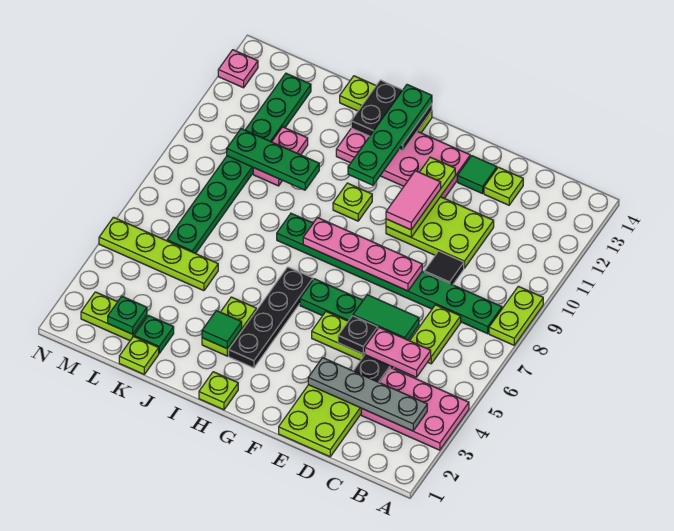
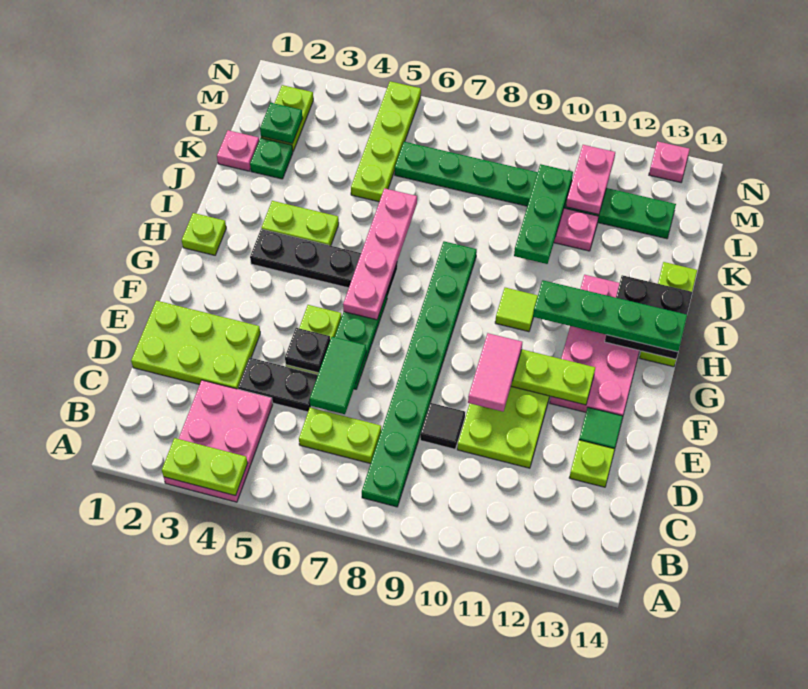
lime plate A8:A9 level 1 -> lime plate A3:A4 level 2
grey plate B3:E3 level 2 -> none
pink plate C5:D5 level 2 -> pink plate L11:M11 level 2
pink plate E8:H8 level 2 -> pink plate G6:J6 level 2
pink tile F10:F11 level 3 -> pink tile E10:F10 level 3
lime plate H10 level 1 -> lime tile H10 level 1
green tile I3 level 2 -> none
lime plate K1 level 1 -> pink plate K1 level 1

